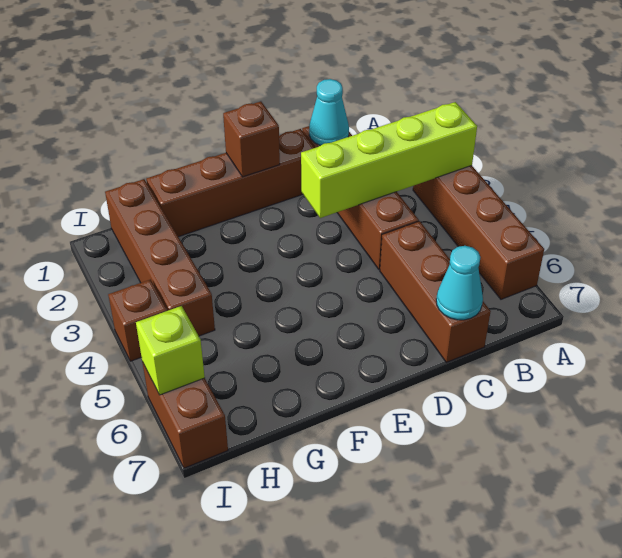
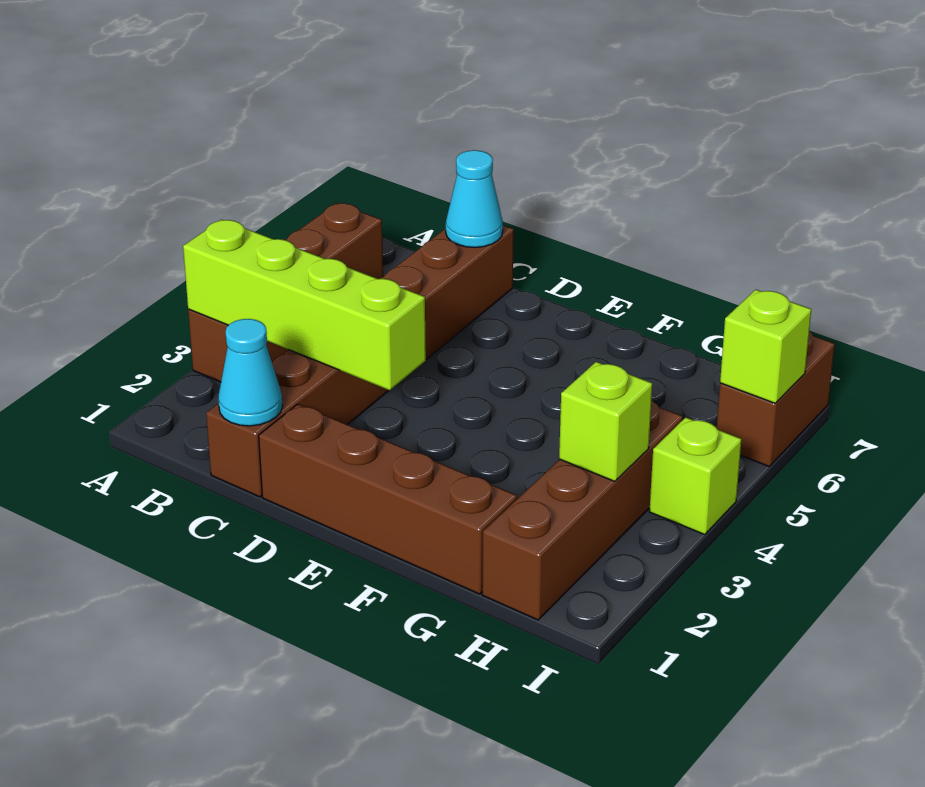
brown brick E1 level 2 -> none
none -> lime brick H3 level 2
brown brick I4 level 1 -> lime brick I4 level 1

